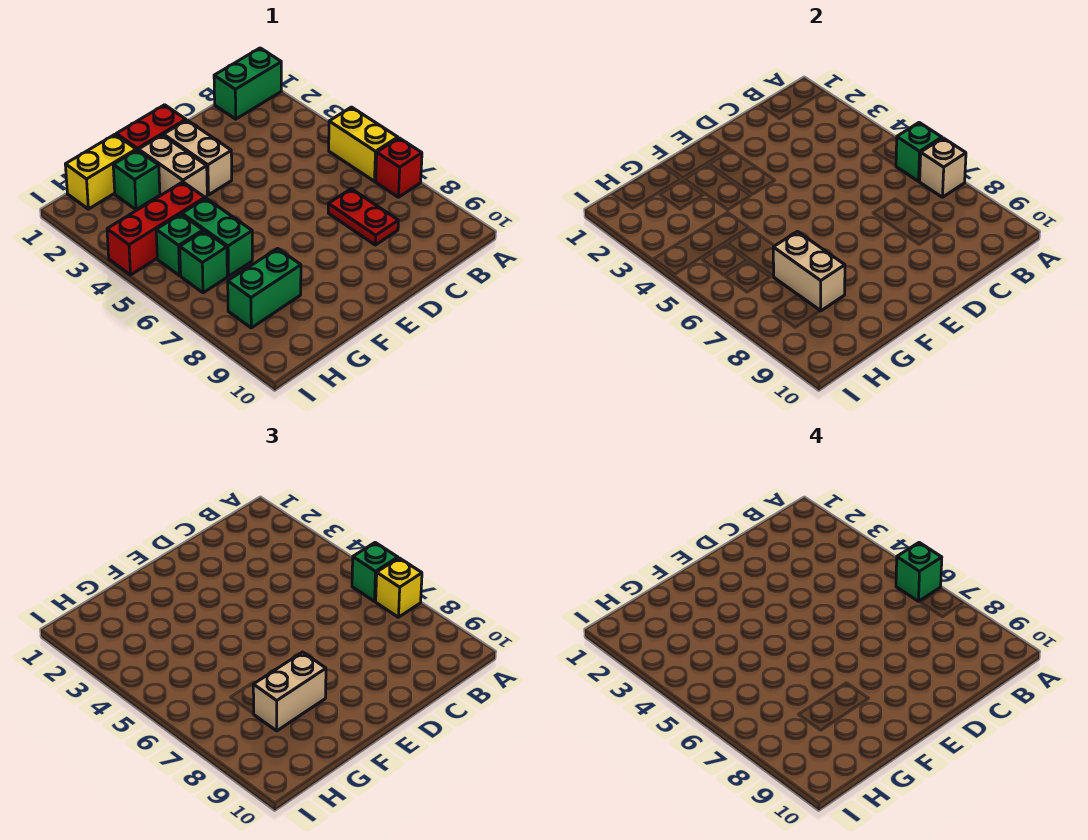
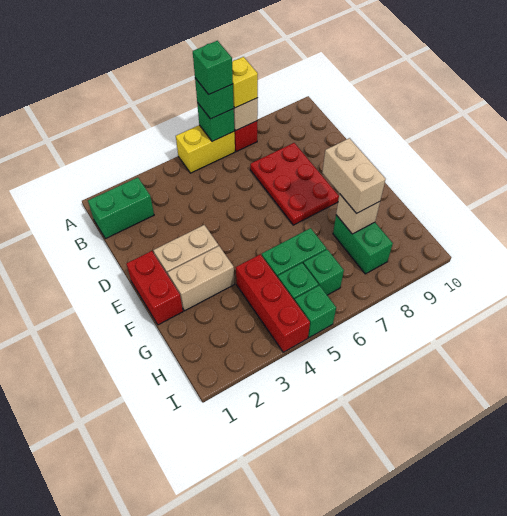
green brick A1:B1 level 1 -> green brick B1:B2 level 1
red plate C7:C8 level 1 -> red plate C7:E8 level 1
yellow brick G1:H1 level 1 -> none
green brick G2 level 1 -> green brick I5 level 1
tan brick G7:G8 level 2 -> tan brick G8 level 2

